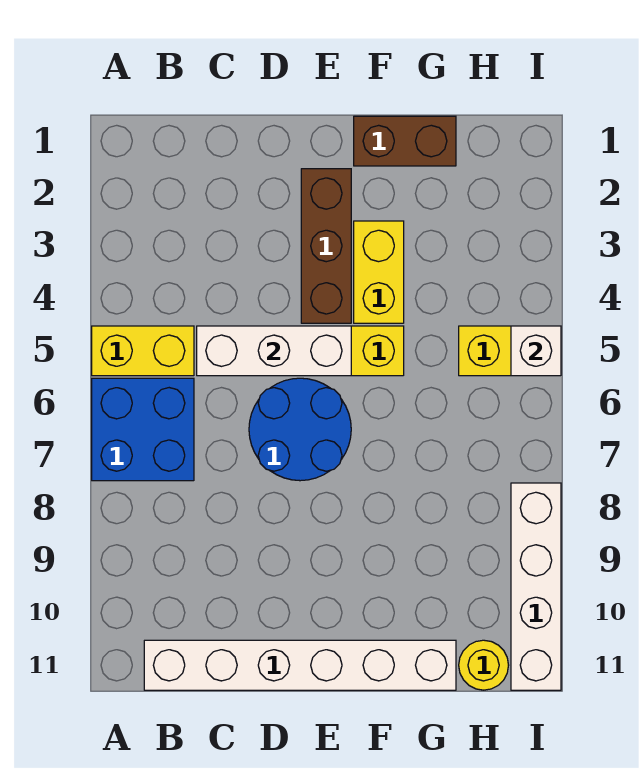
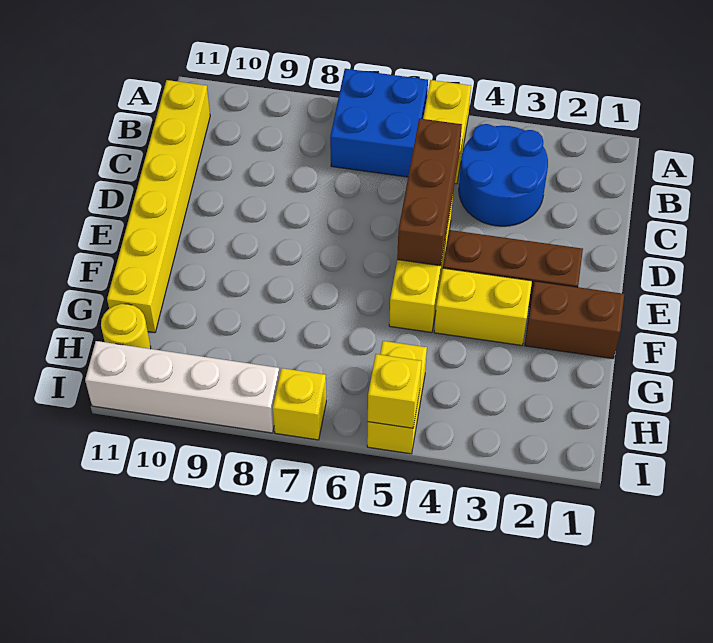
white brick B11:G11 level 1 -> yellow brick B11:G11 level 1
white brick C5:E5 level 2 -> brown brick C5:E5 level 2
blue round brick D6:E7 level 1 -> blue round brick B3:C4 level 1
brown brick F1:G1 level 1 -> brown brick F1:F2 level 1
white brick I5 level 2 -> yellow brick I5 level 2
none -> yellow brick I7 level 1

